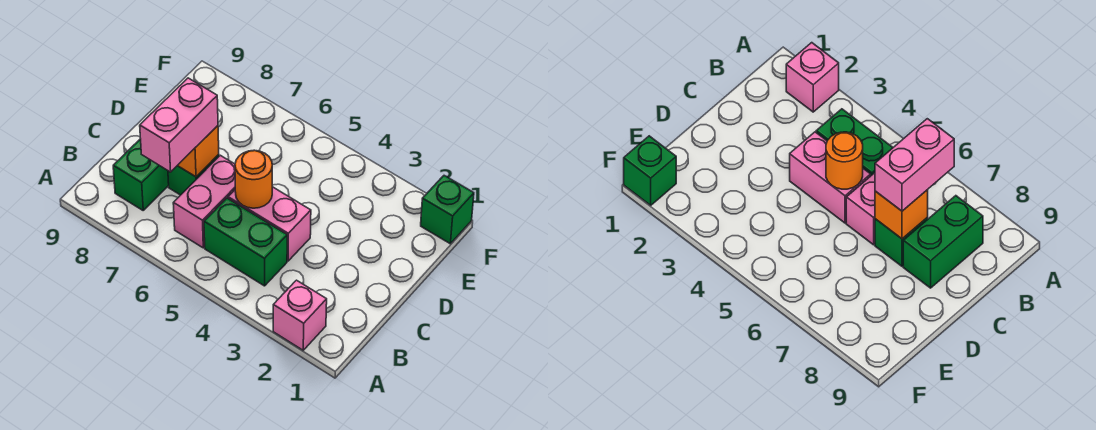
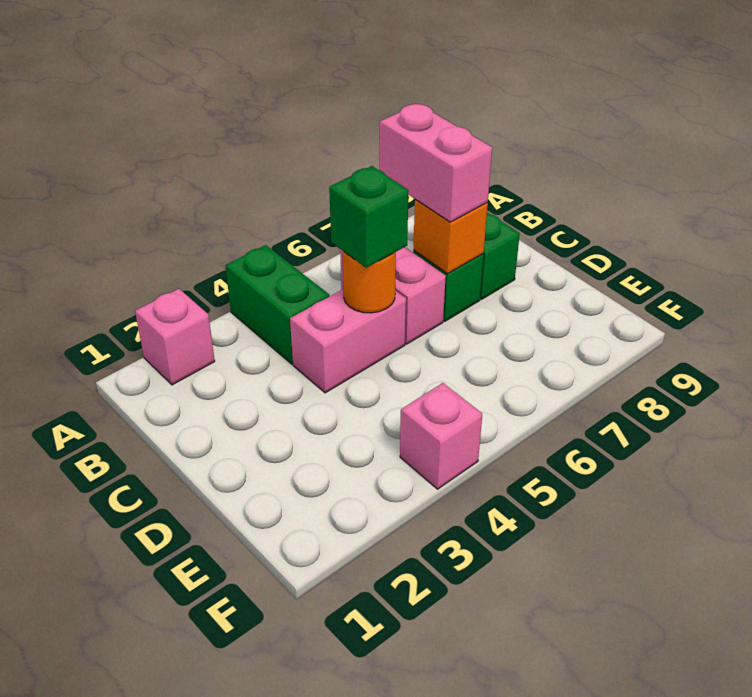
green brick B4:B5 level 1 -> green brick A4:B4 level 1
green brick F1 level 1 -> green brick C5 level 3
none -> pink brick F4 level 1

